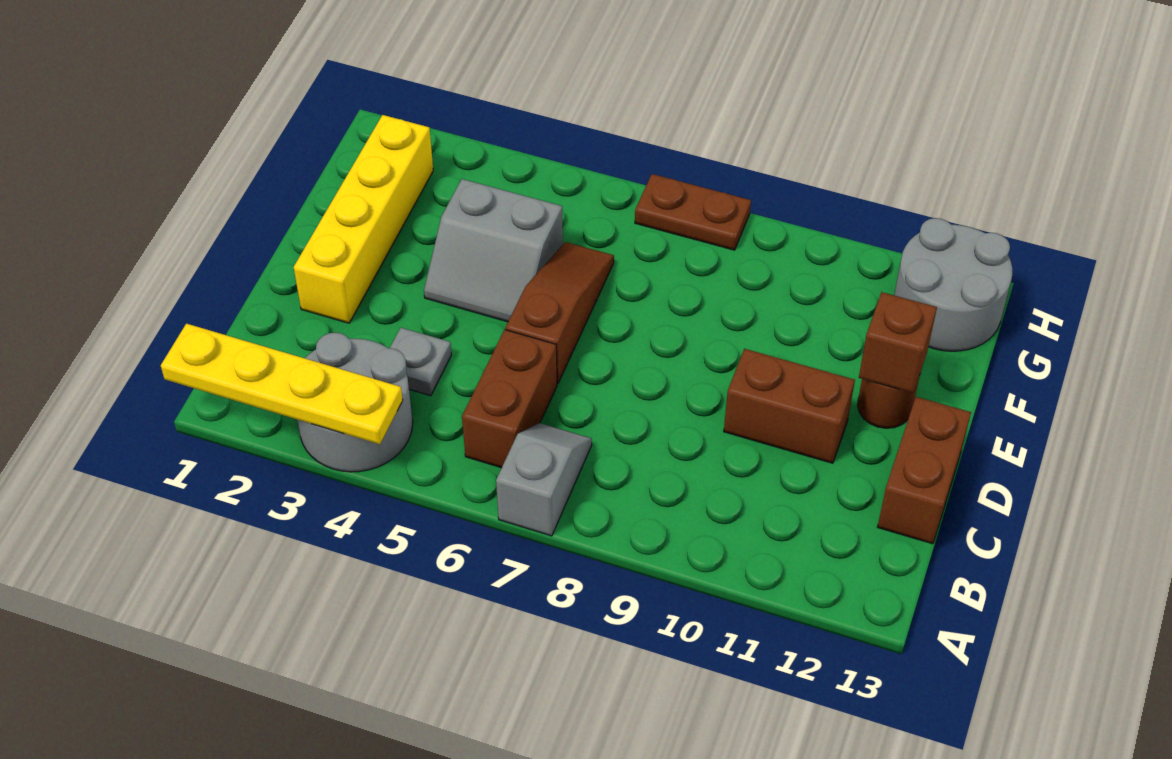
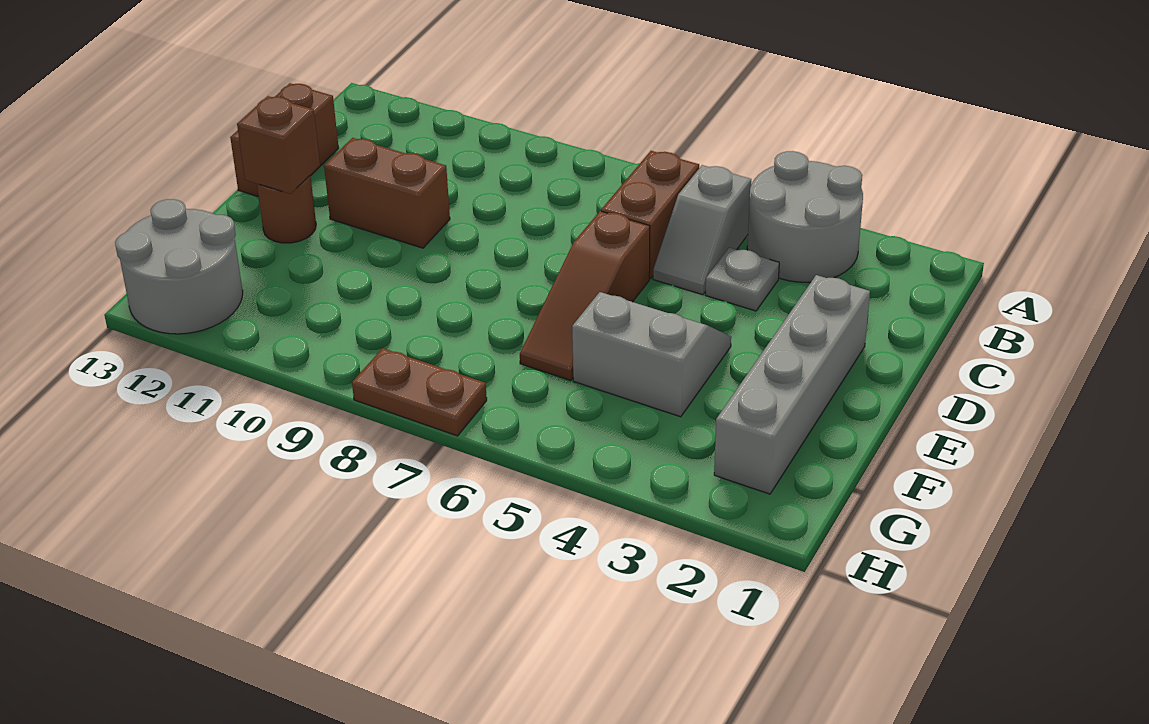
yellow plate A1:A4 level 2 -> none
grey slope A7:B7 level 1 top A -> grey slope B5:C5 level 1 top B
yellow brick D2:G2 level 1 -> grey brick D2:G2 level 1

